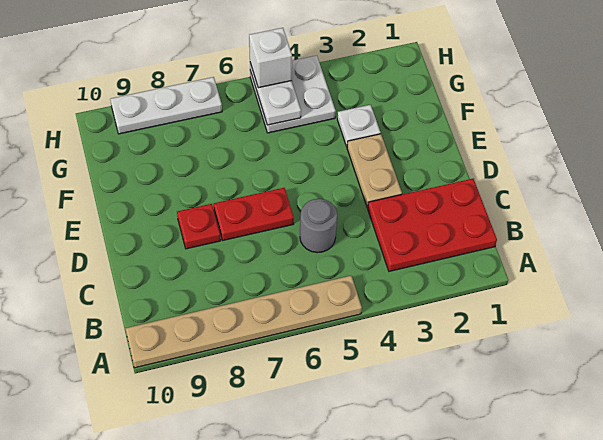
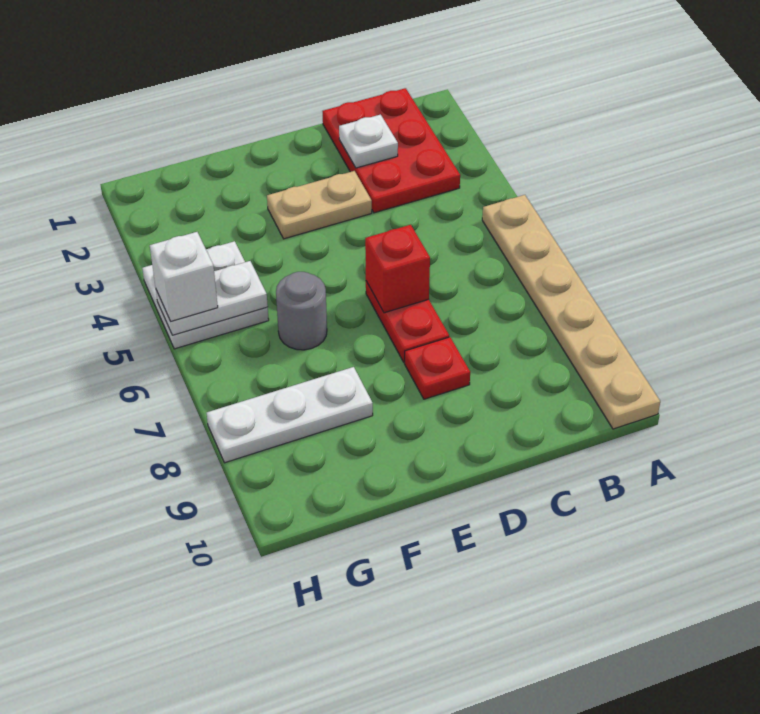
grey round brick C5 level 1 -> grey round brick F6 level 1
none -> red brick D6 level 2
white plate F3 level 1 -> white plate C2 level 2
white plate H7:H9 level 1 -> white plate F8:H8 level 1

